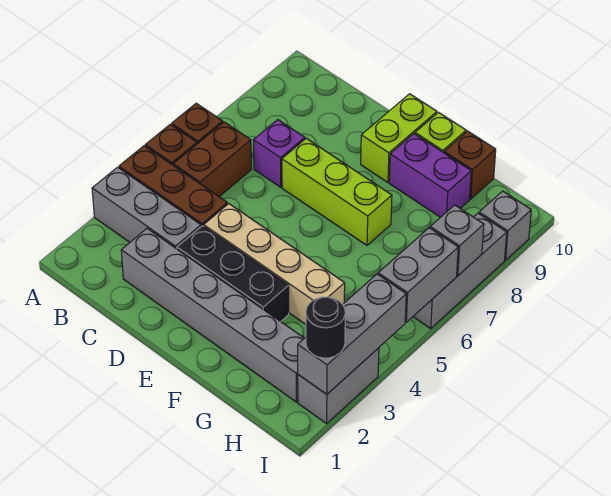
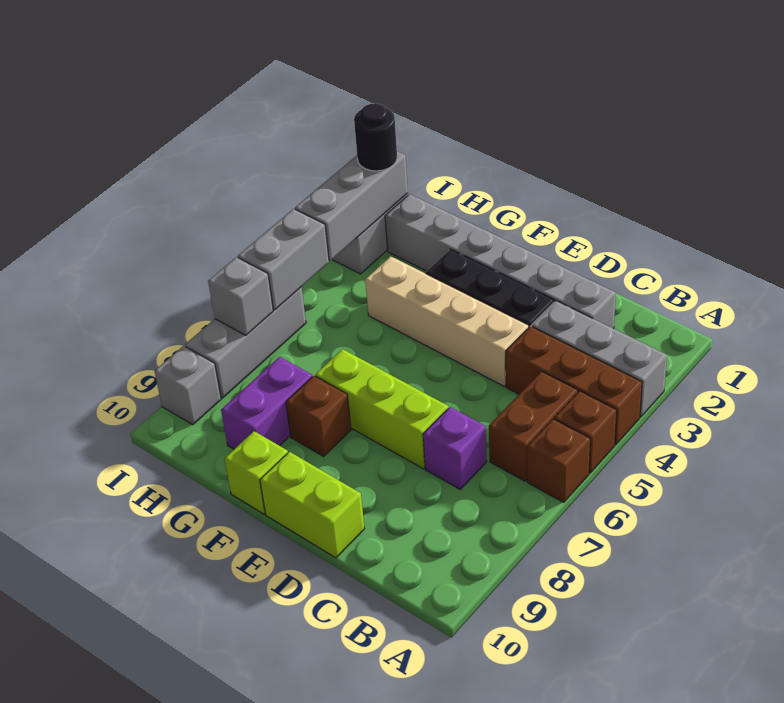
lime brick E9:E10 level 1 -> lime brick D10:E10 level 1
purple brick F9:G9 level 1 -> purple brick G8:G9 level 1
brown brick G10 level 1 -> brown brick F8 level 1

